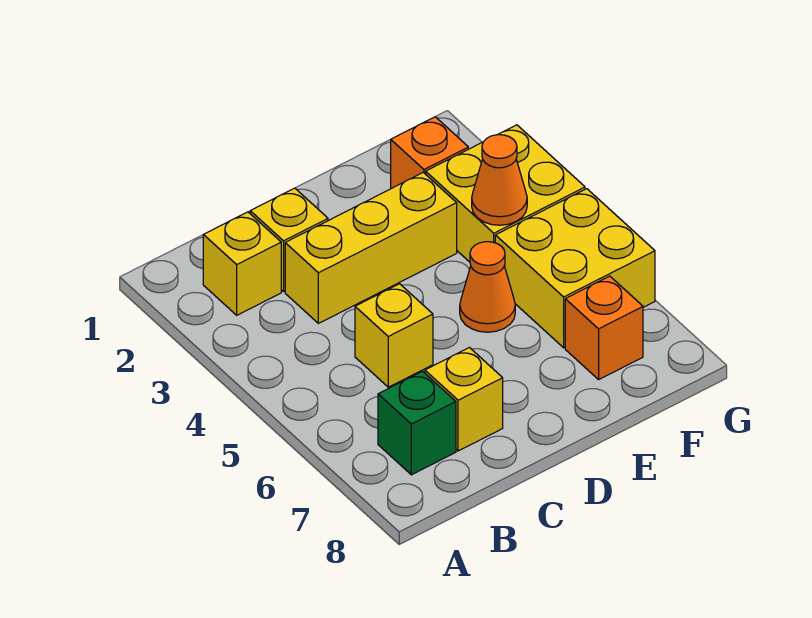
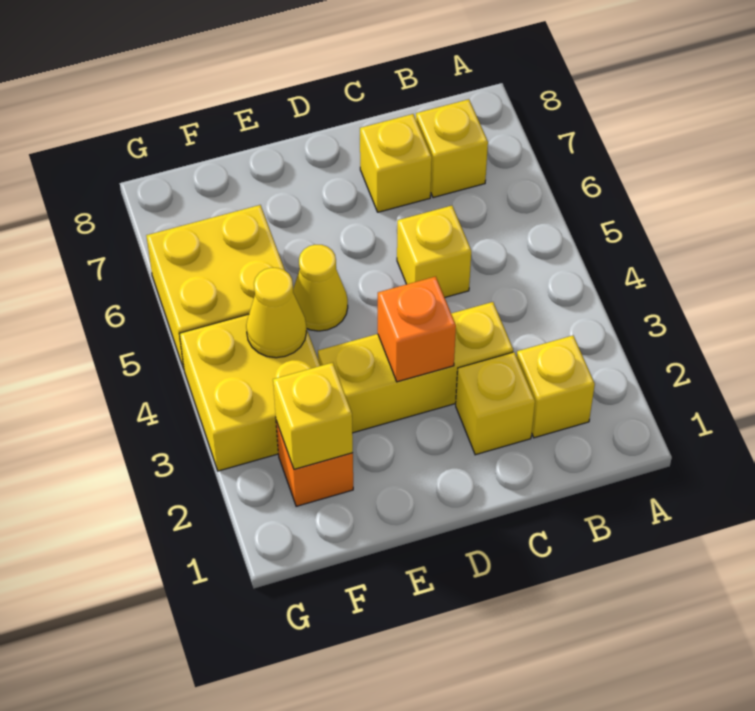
green brick B7 level 1 -> yellow brick B7 level 1
orange cone E5 level 1 -> yellow cone E5 level 1
none -> yellow brick F2 level 2
orange cone F4 level 2 -> yellow cone F4 level 2
orange brick F7 level 1 -> orange brick D3 level 2

